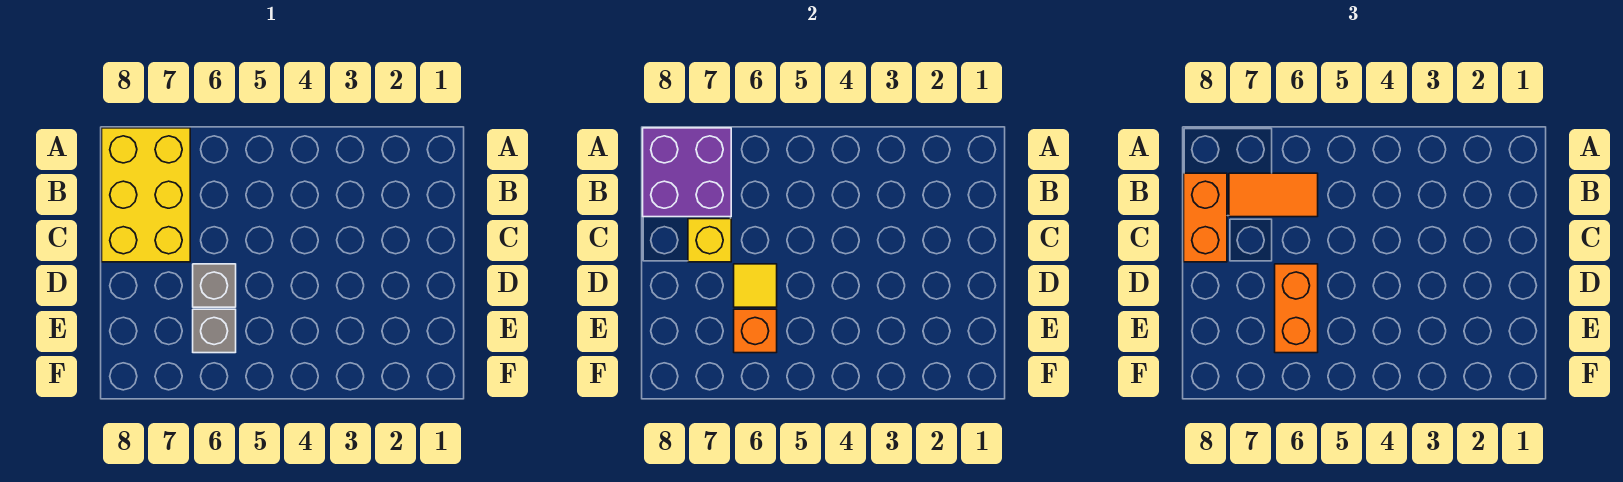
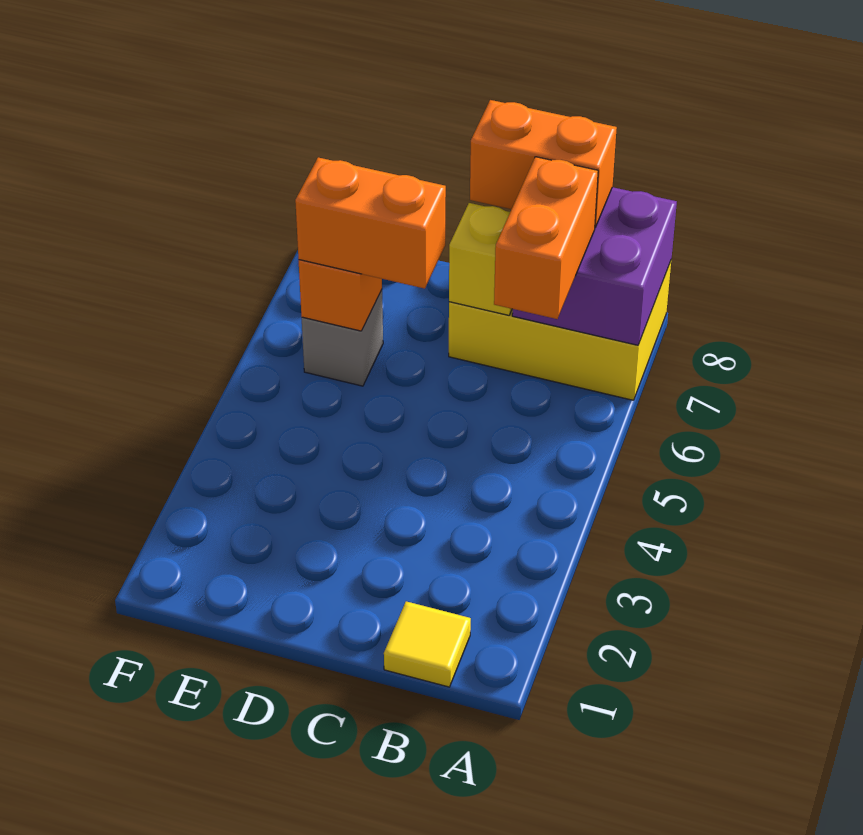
orange tile B6:B7 level 3 -> orange brick B6:B7 level 3
grey brick D6 level 1 -> none
yellow tile D6 level 2 -> yellow tile B1 level 1

